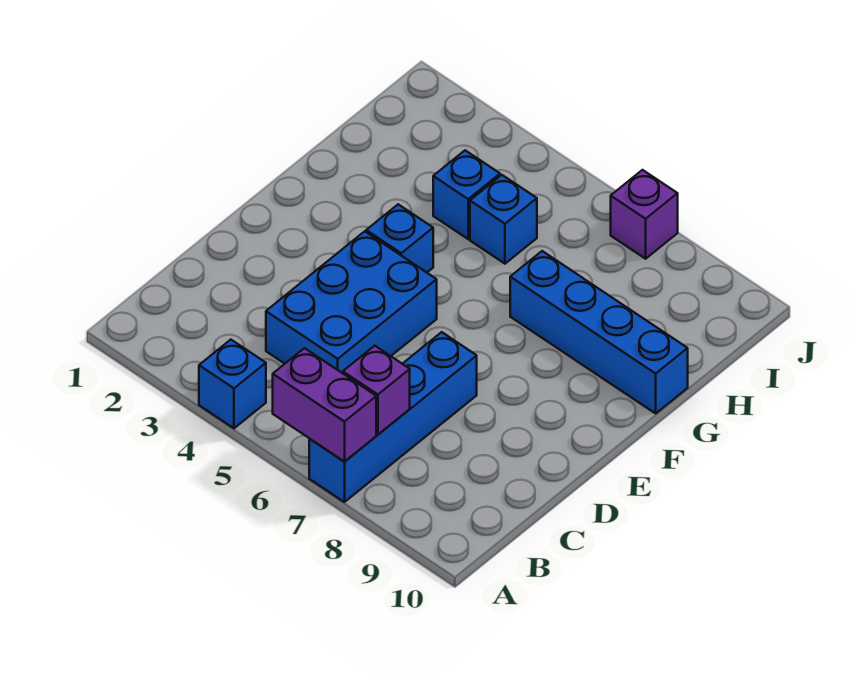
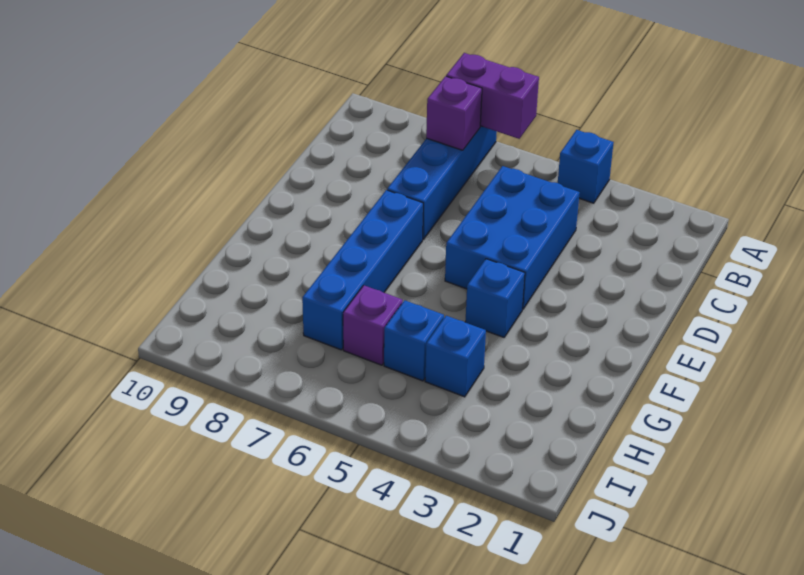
blue brick G7:G10 level 1 -> blue brick E7:H7 level 1
purple brick J7 level 1 -> purple brick H6 level 1

